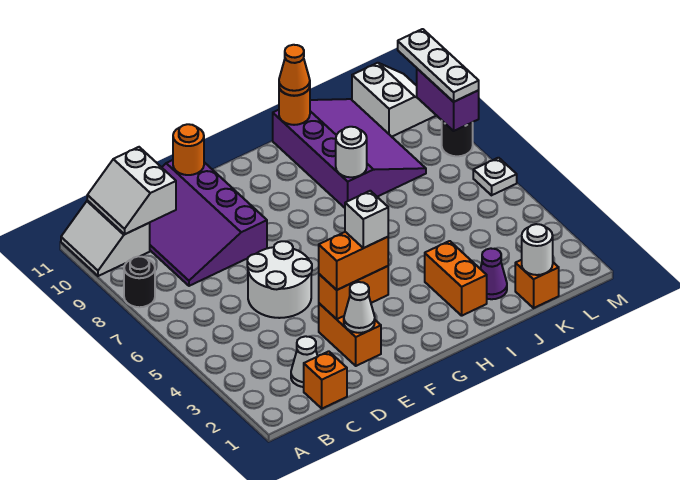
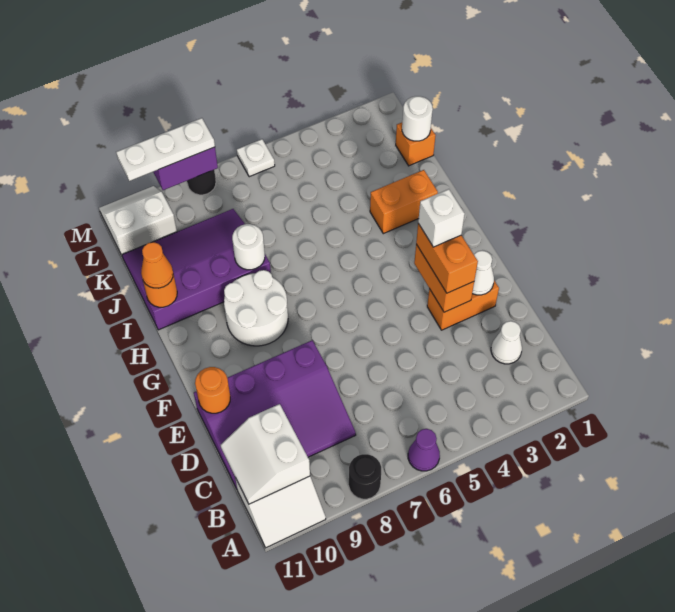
white slope B10:C11 level 2 top C -> white slope B10:C11 level 2 top 10
orange brick C1 level 1 -> none
white round brick D5:E6 level 1 -> white round brick G8:H9 level 1
purple cone J2 level 1 -> purple cone A6 level 1

